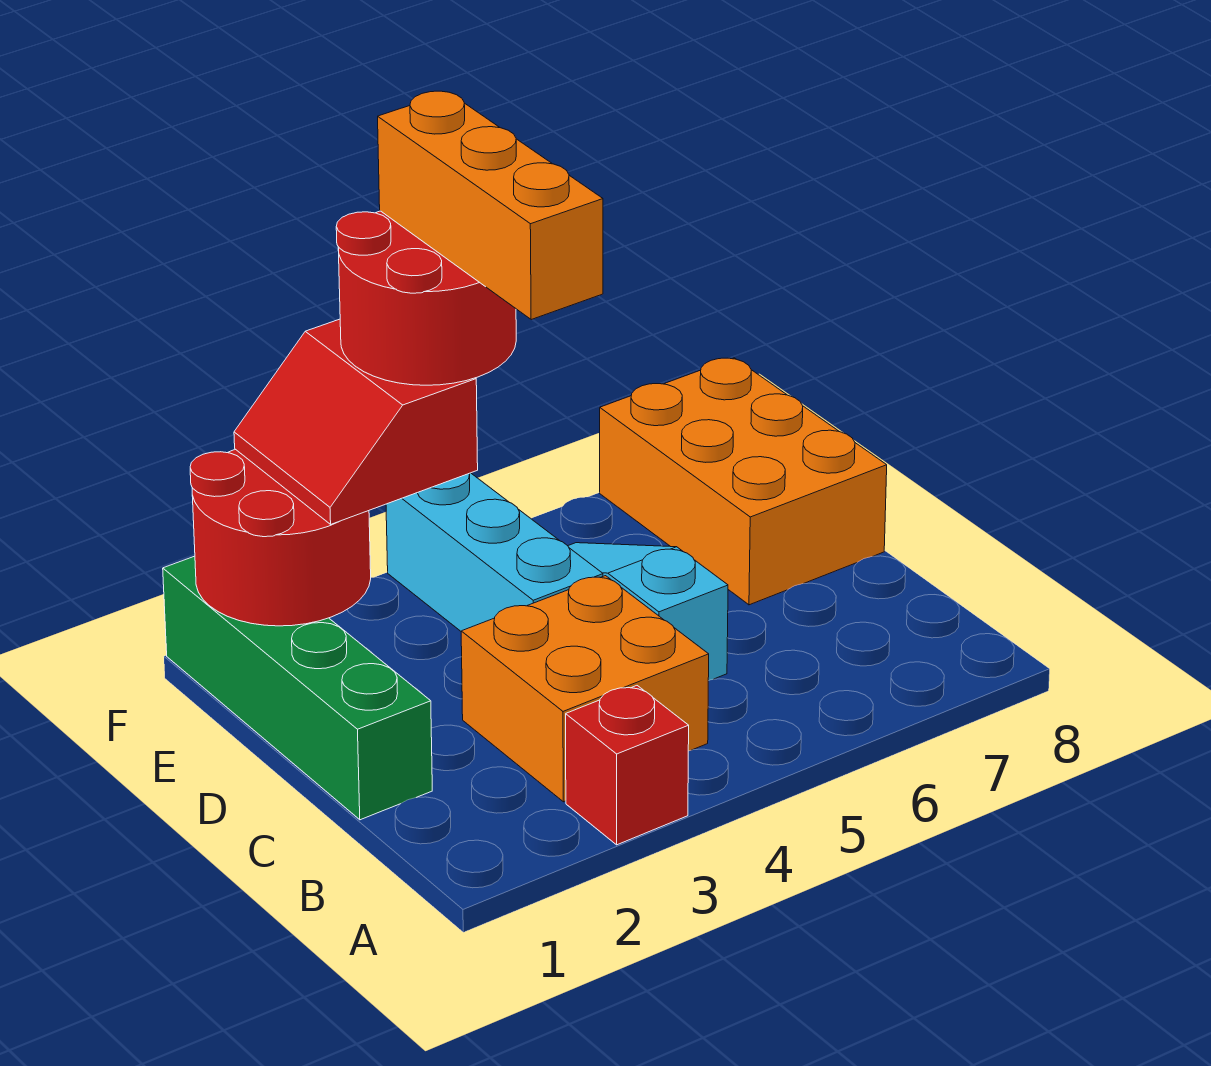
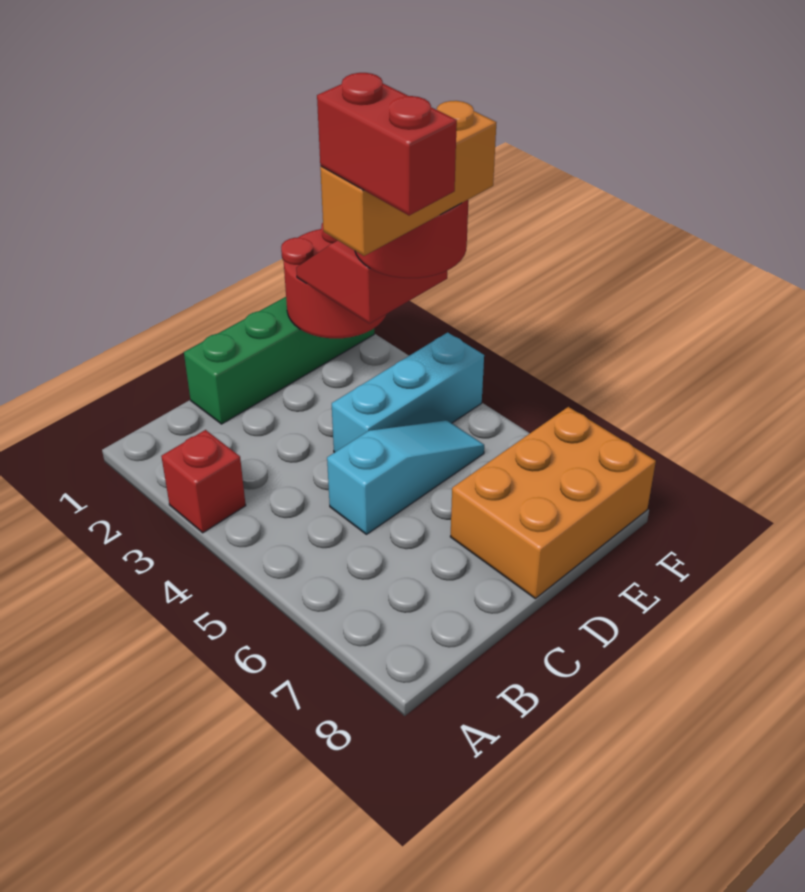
orange brick B3:C4 level 1 -> none
none -> red brick D4:D5 level 6

